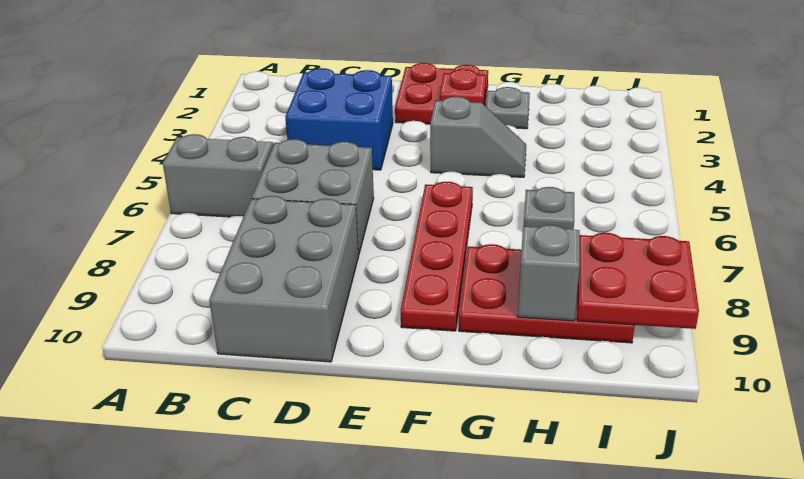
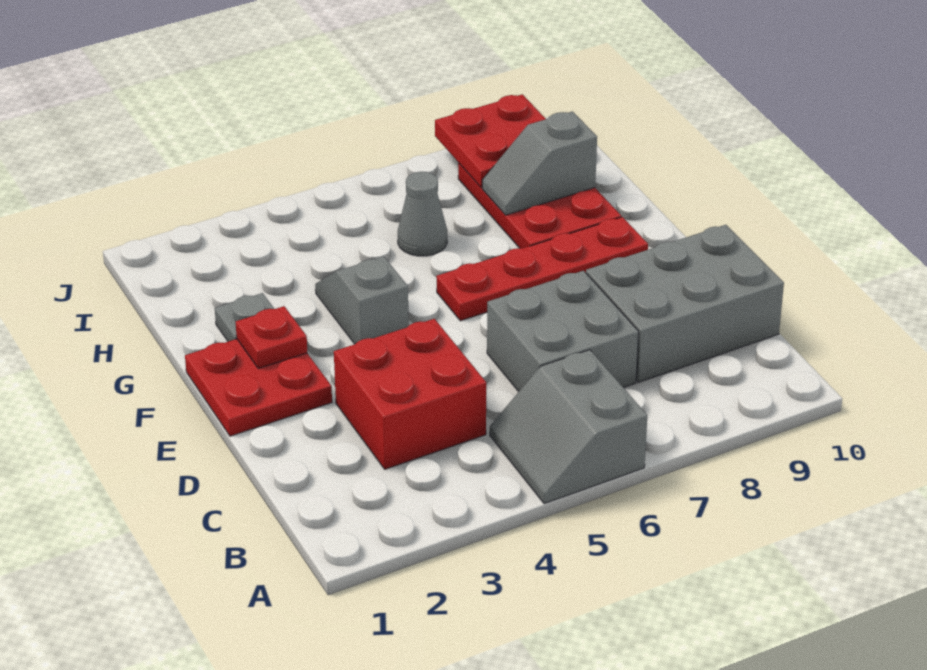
blue brick C3:D4 level 1 -> red brick C3:D4 level 1
grey plate H6 level 1 -> grey cone H6 level 1

